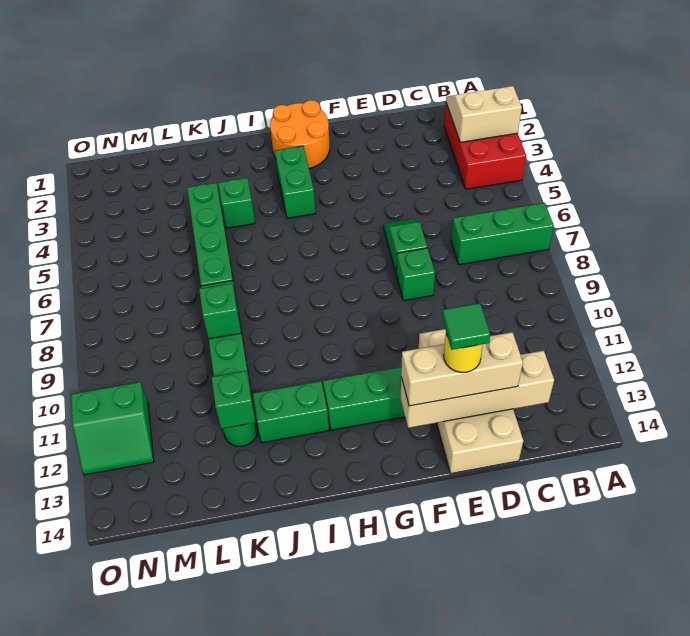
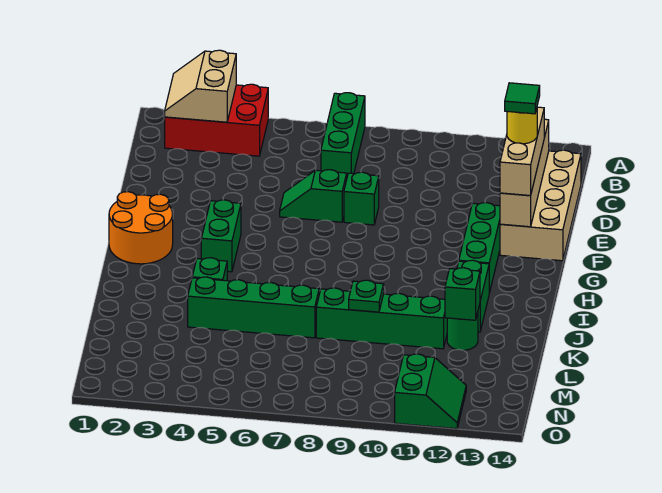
tan brick D11:E14 level 1 -> tan brick C13:F14 level 1
green brick H3:H4 level 1 -> green brick G4:H4 level 1
green brick K9 level 2 -> green plate K9 level 2

